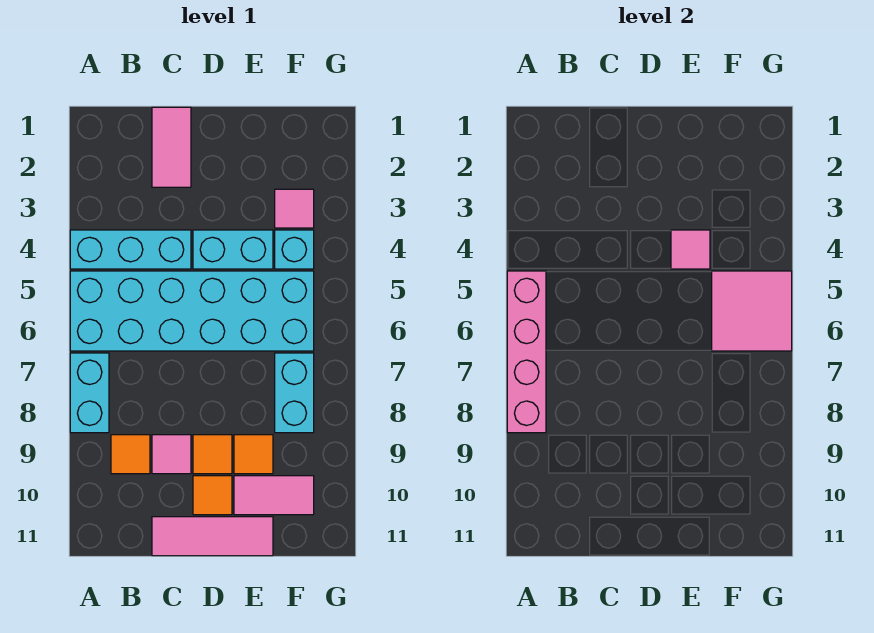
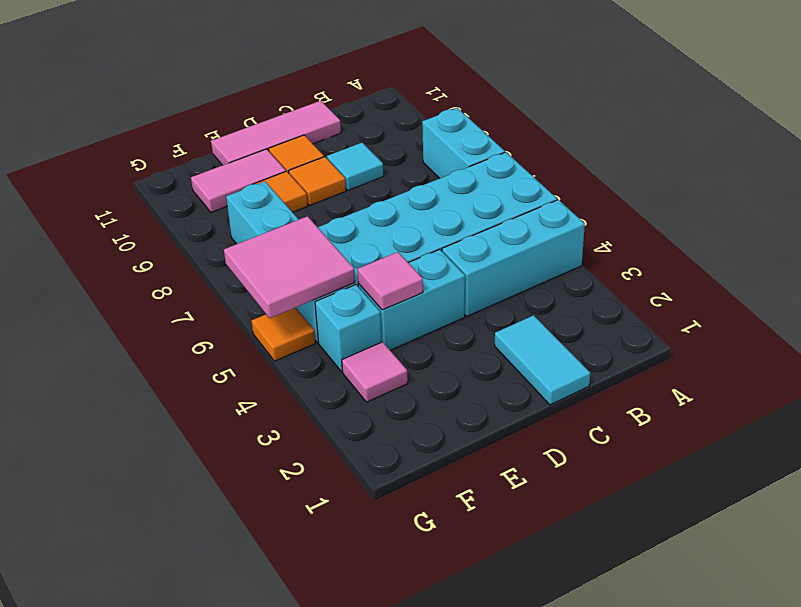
pink brick A5:A8 level 2 -> none
orange tile B9 level 1 -> orange tile G5 level 1
pink tile C1:C2 level 1 -> cyan tile C1:C2 level 1
pink tile C9 level 1 -> cyan tile C9 level 1

